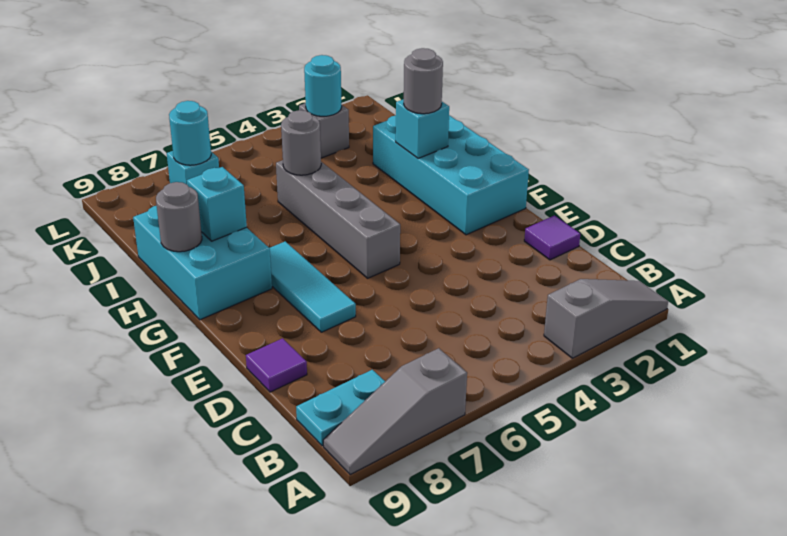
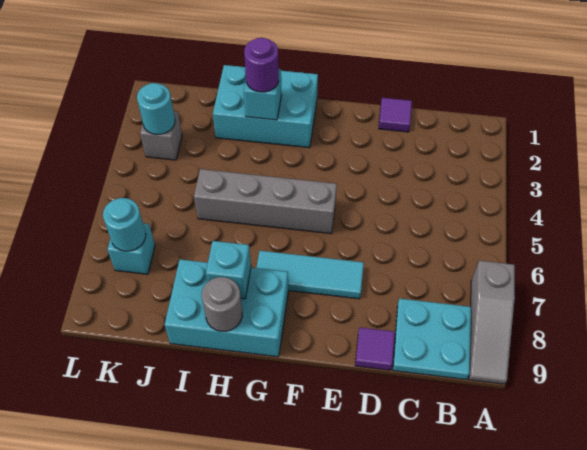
grey slope A1:A3 level 1 top 3 -> none
cyan plate B8:B9 level 1 -> cyan plate B8:C9 level 1
cyan brick F1:I2 level 1 -> cyan brick G1:I2 level 1
grey round brick H2 level 3 -> purple round brick H2 level 3
grey round brick I5 level 2 -> none

